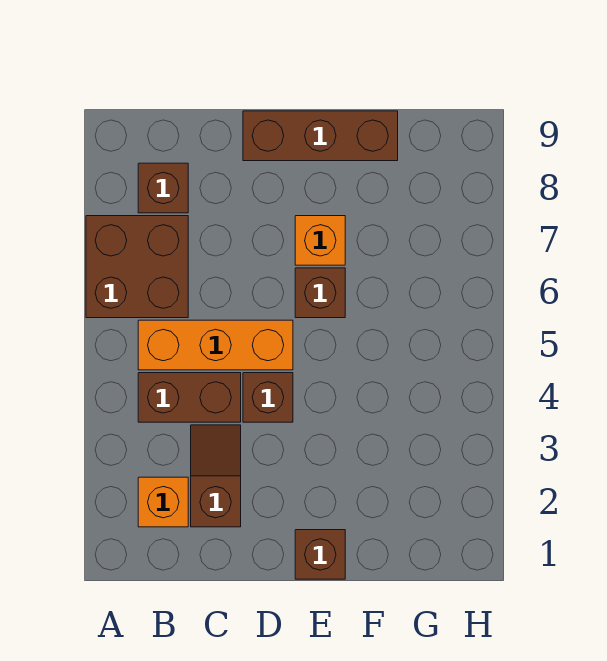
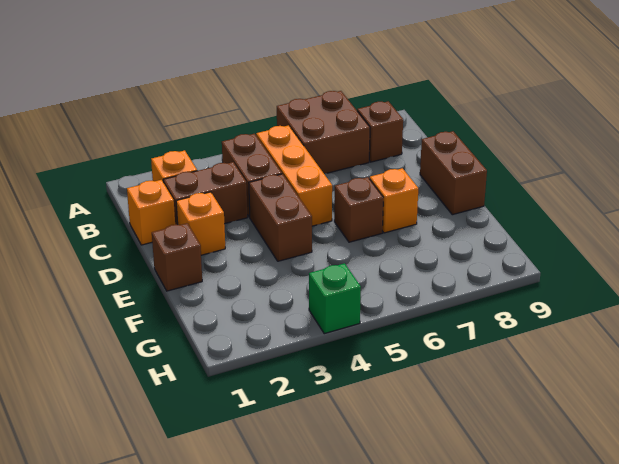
none -> orange brick C1 level 1
brown slope C2:C3 level 1 top 2 -> brown brick C2:C3 level 1
none -> orange brick D2 level 1
brown brick D4 level 1 -> brown brick D4:E4 level 1
brown brick D9:F9 level 1 -> brown brick D9:E9 level 1
none -> green brick H4 level 1

